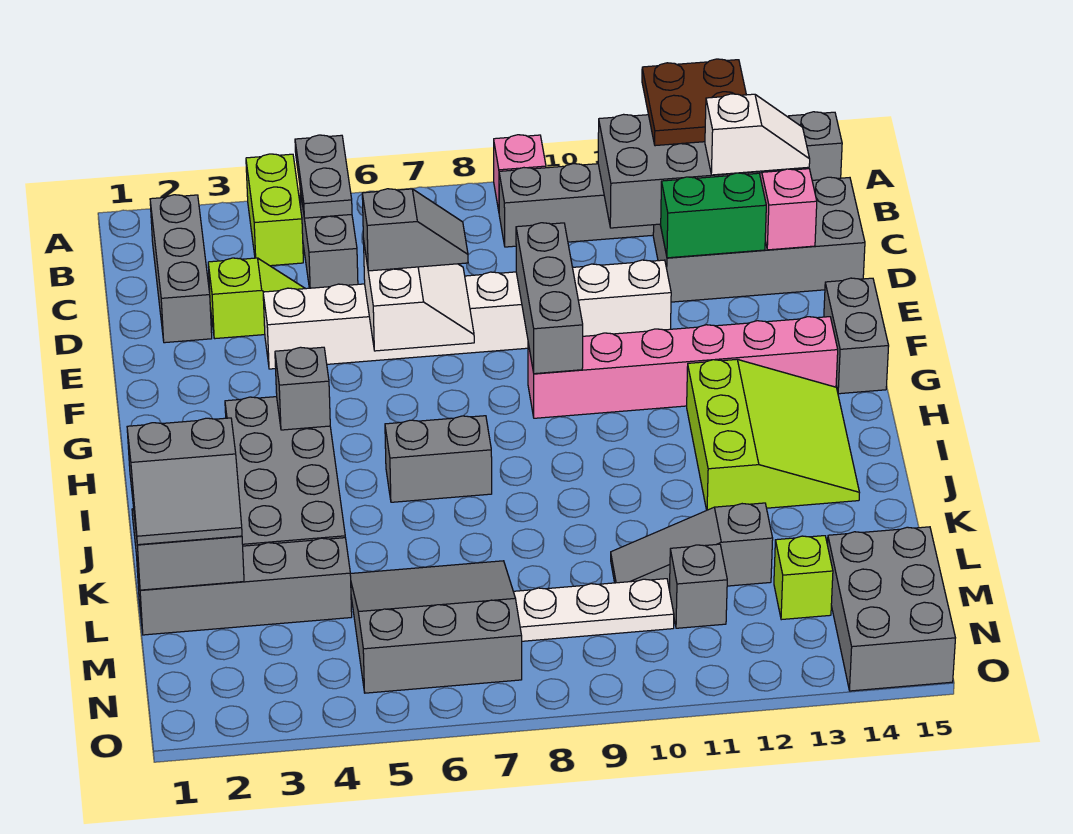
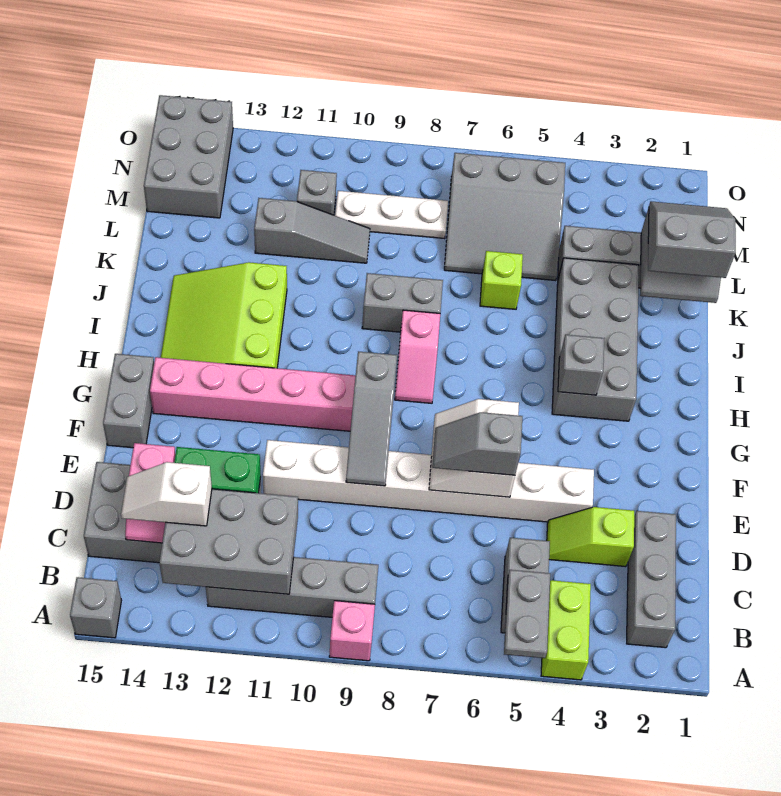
brown plate A12:B13 level 3 -> none
grey brick E9:G9 level 2 -> grey slope E9:G9 level 2 top G
none -> pink slope H8:I8 level 1 top I
grey brick I6:I7 level 1 -> grey brick J8:J9 level 1
lime brick M13 level 1 -> lime brick K6 level 1

